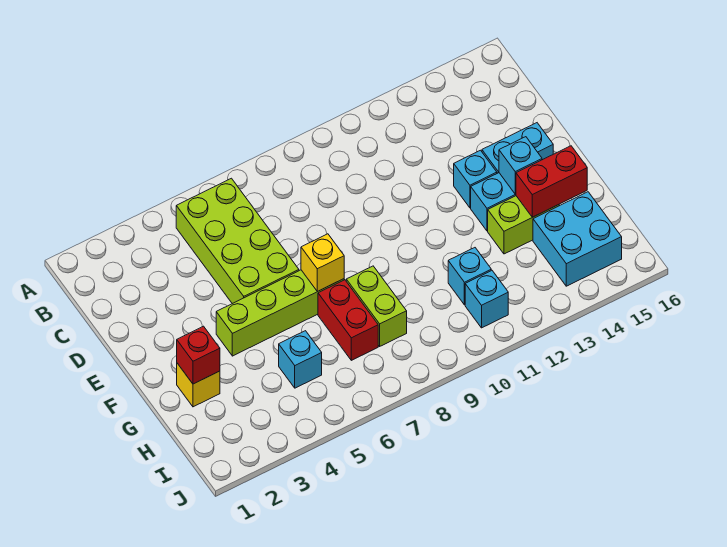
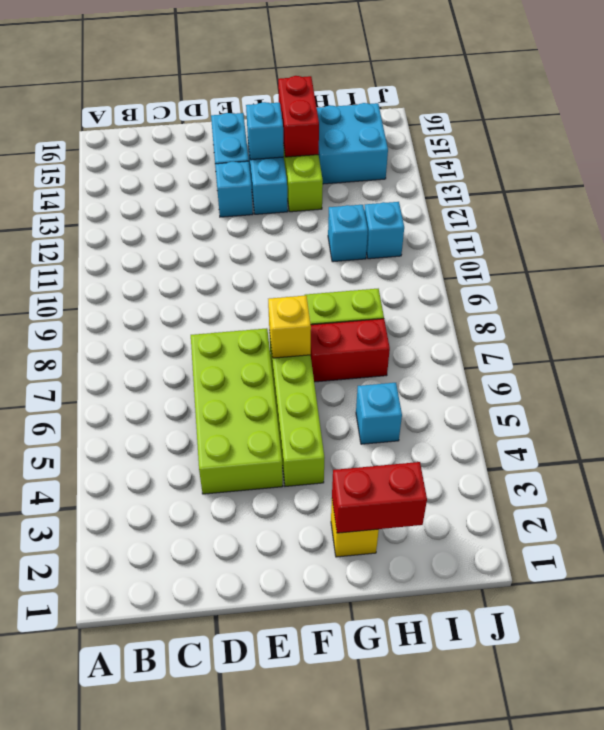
lime brick B5:E6 level 1 -> lime brick D4:E7 level 1
red brick G2 level 2 -> red brick G2:H2 level 2

